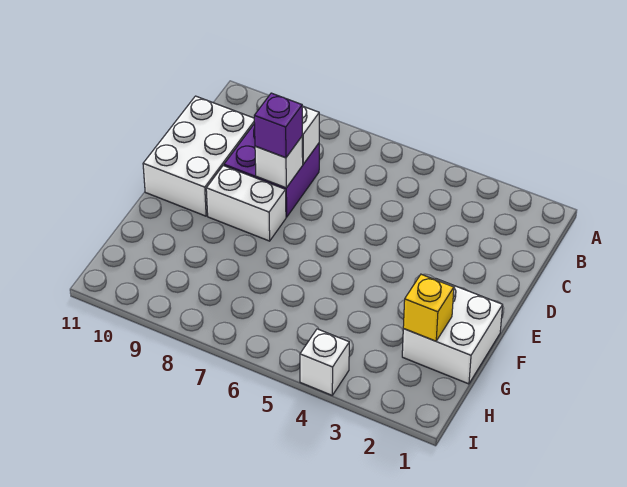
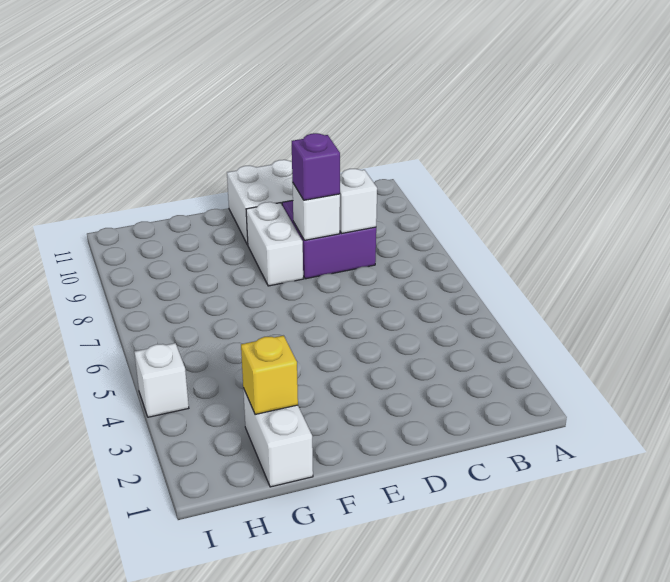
white brick F1:G2 level 1 -> white brick G1:G2 level 1

